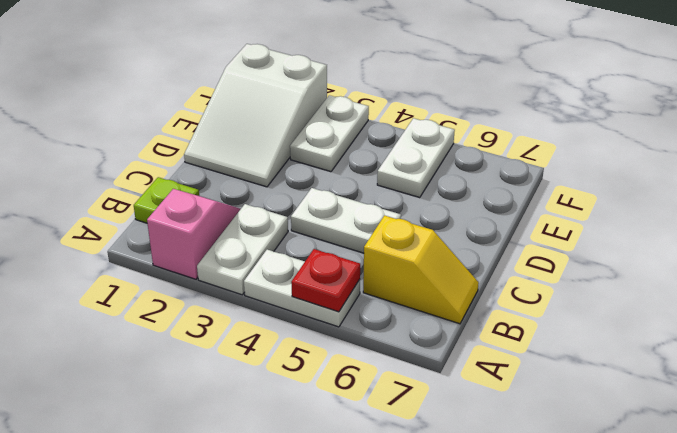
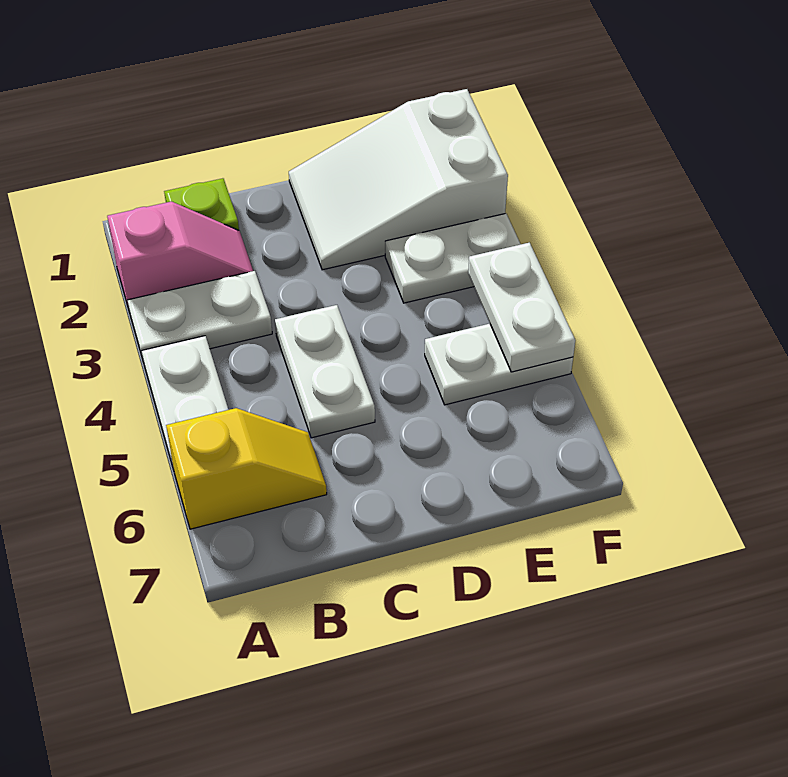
red plate A5 level 2 -> none
yellow slope B6:B7 level 1 top 6 -> yellow slope A6:B6 level 1 top A
none -> white plate F4:F5 level 2

